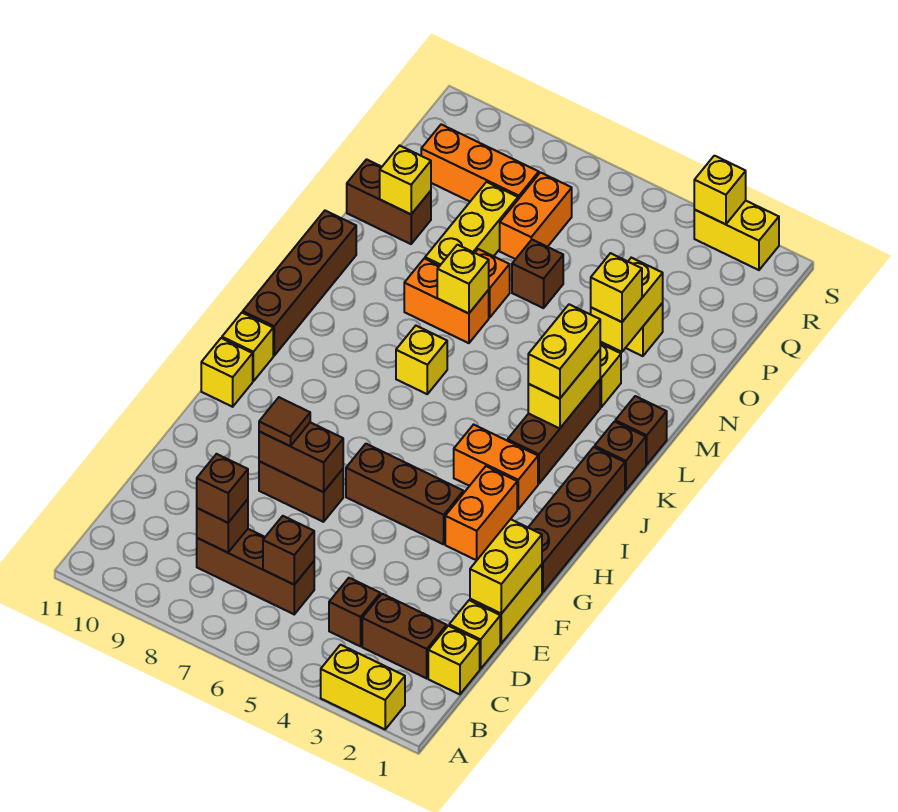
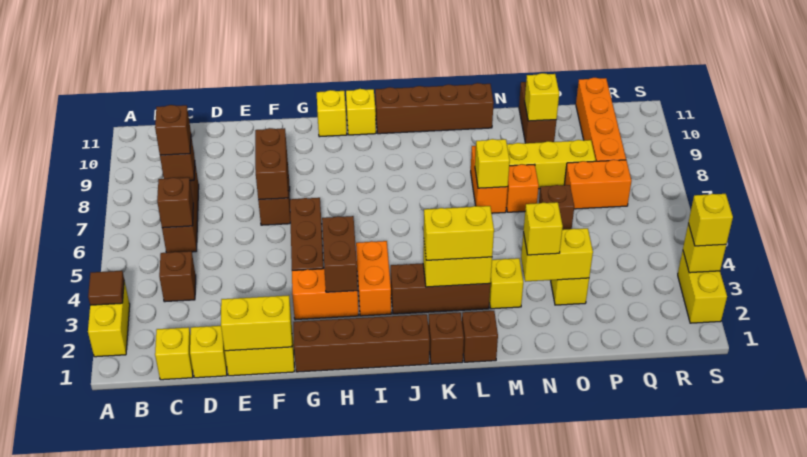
brown brick C2:C3 level 1 -> brown brick H3:H4 level 2
brown tile F8 level 3 -> brown tile A3 level 2
yellow brick K7 level 1 -> yellow brick S3 level 3
orange brick Q8:Q10 level 1 -> orange brick Q8:Q11 level 1

